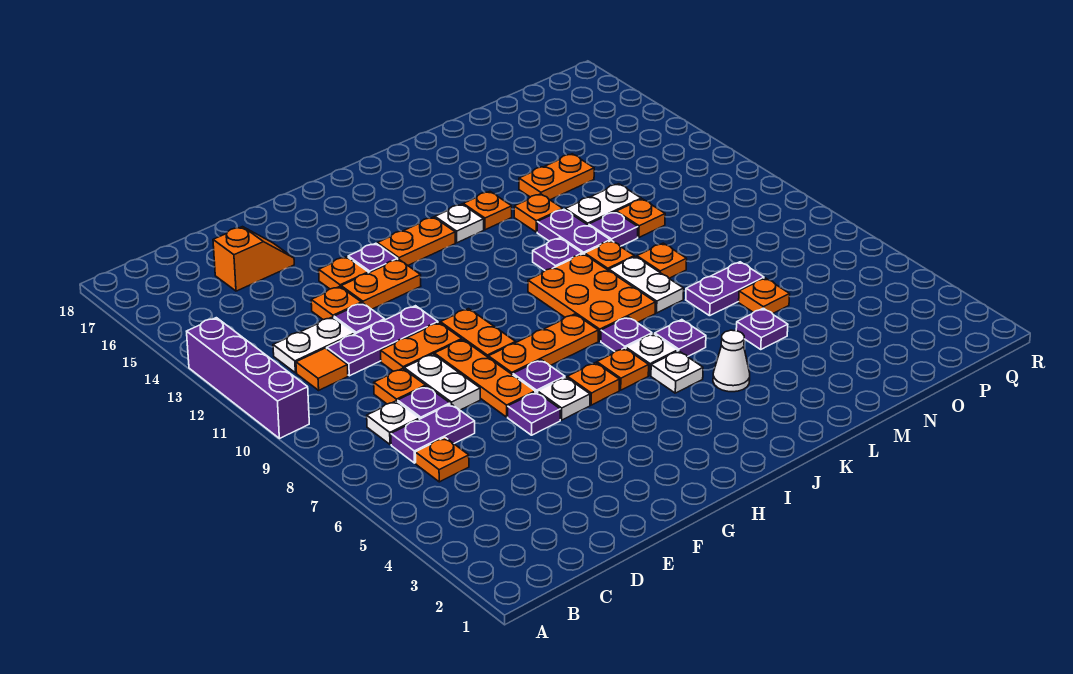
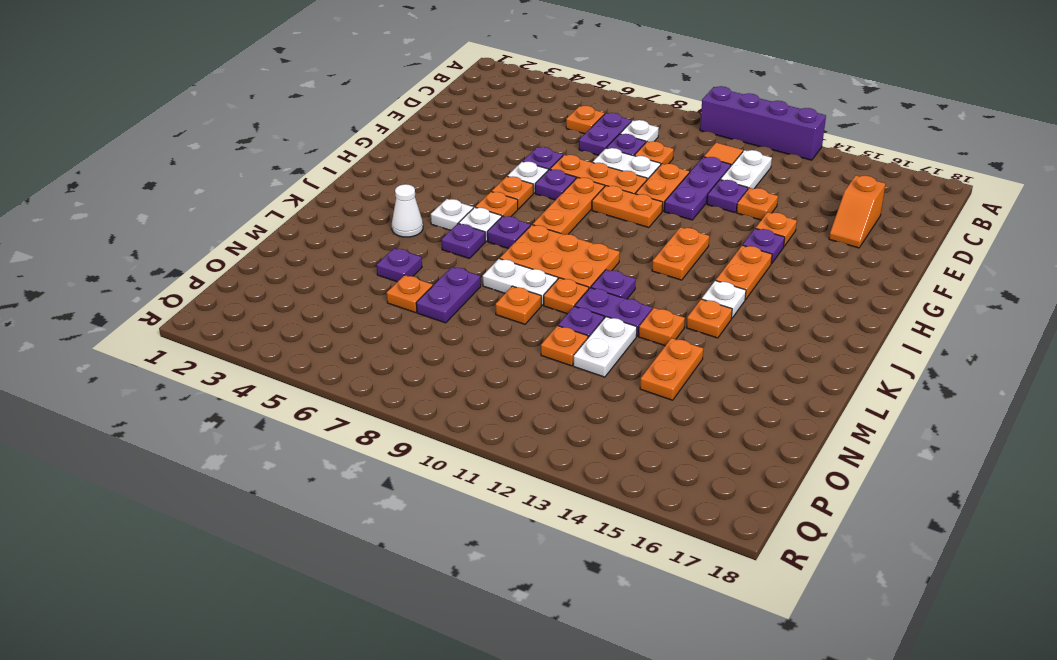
orange plate F13:G13 level 1 -> orange plate H12:I12 level 1

